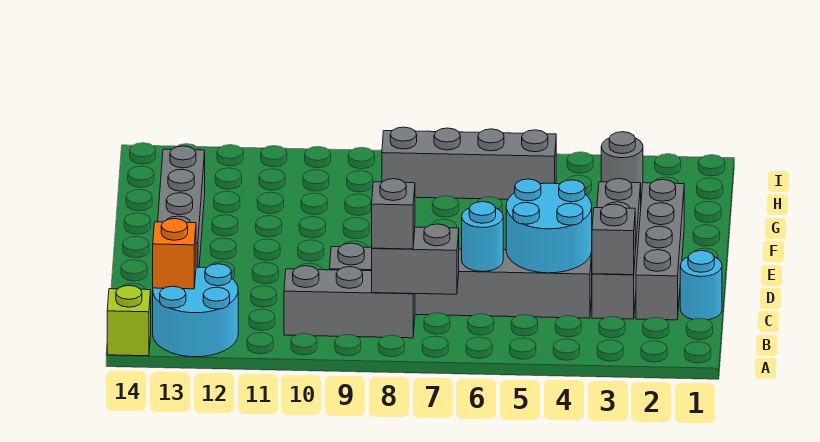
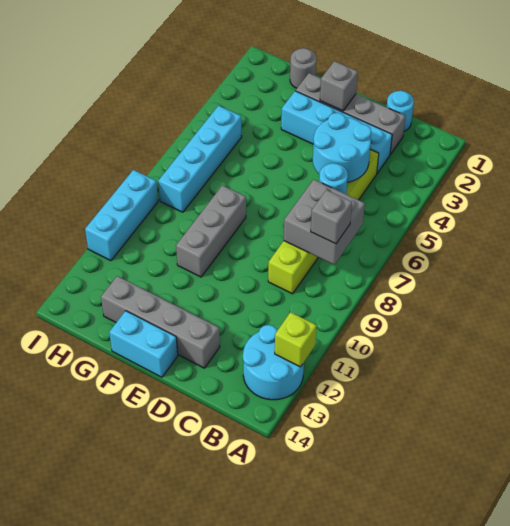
lime brick A14 level 1 -> lime brick A12 level 2
grey brick B7:B8 level 2 -> grey brick B7:C8 level 2
grey brick B8:B10 level 1 -> grey brick F8:F10 level 1
orange brick B13 level 2 -> none
grey brick C3:F3 level 1 -> cyan brick C3:F3 level 1
grey brick C3 level 2 -> grey brick E2 level 2
grey brick C4:C9 level 1 -> lime brick C4:C9 level 1
none -> cyan brick E14:F14 level 1
grey round brick H3 level 1 -> grey round brick G1 level 1
grey brick H5:H8 level 1 -> cyan brick H5:H8 level 1
none -> cyan brick I9:I11 level 1

